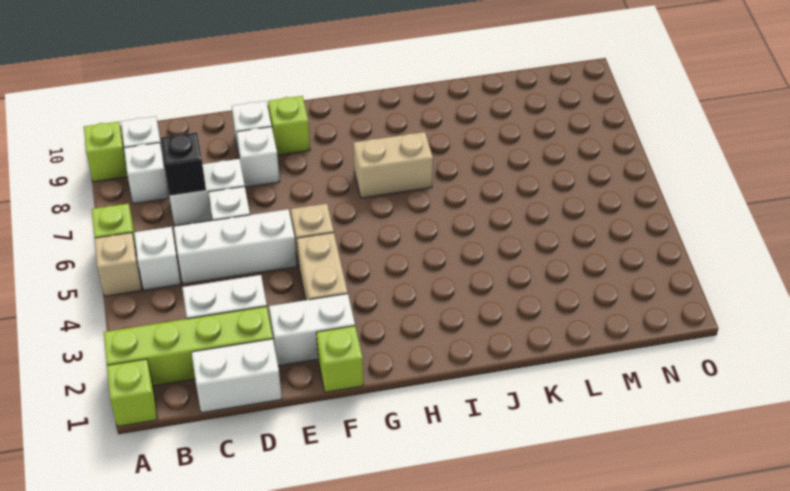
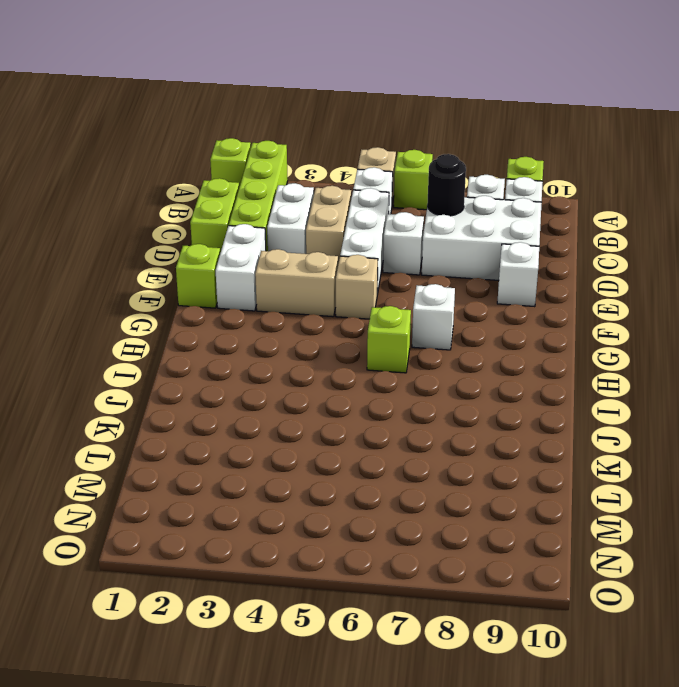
white brick C1:D1 level 1 -> lime brick C1:D1 level 1
white brick C7:D7 level 1 -> white brick C7:D9 level 1
black brick C7 level 2 -> black round brick C7 level 2
white brick E8 level 1 -> white brick G7 level 1
lime brick F9 level 1 -> lime brick H6 level 1
tan brick H7:I7 level 1 -> tan brick C4:D4 level 1

